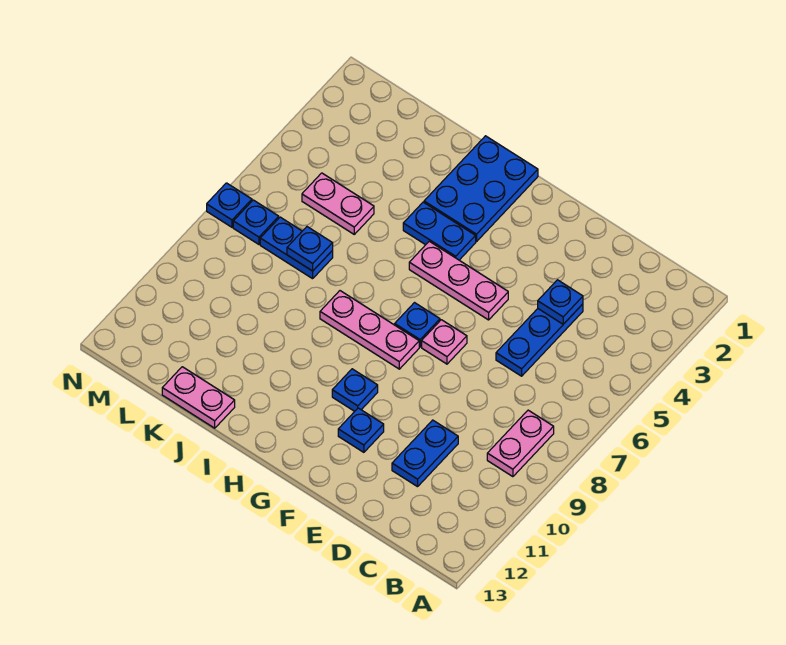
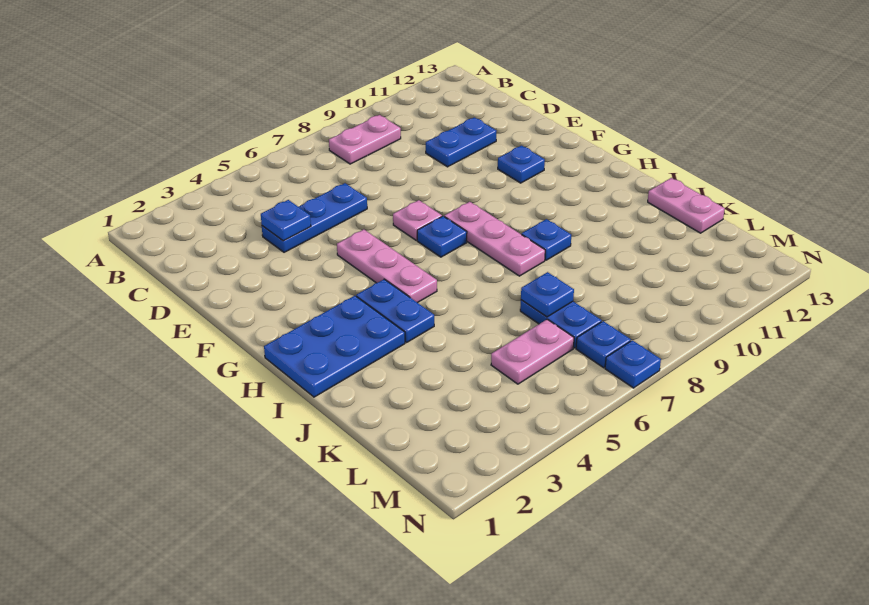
blue plate G10 level 1 -> blue plate I9 level 1
pink plate K5:L5 level 1 -> pink plate L5:L6 level 1

